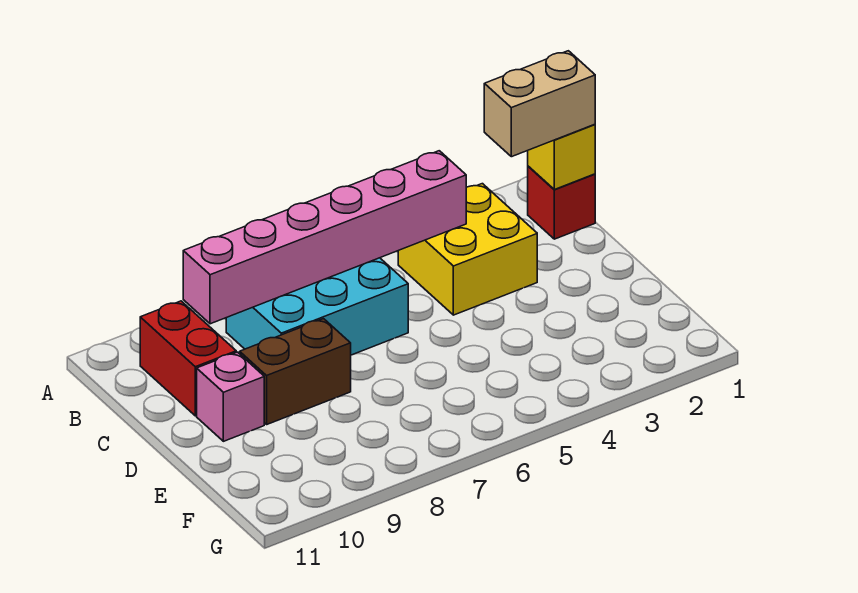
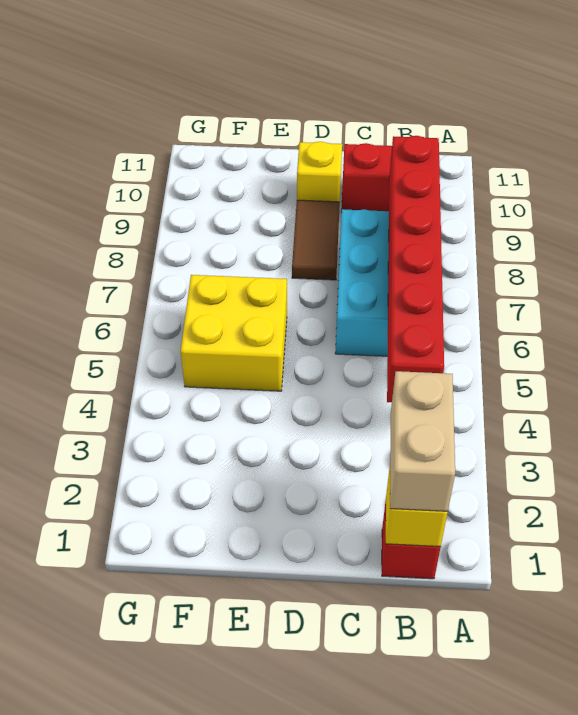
yellow brick B3:C4 level 1 -> yellow brick E5:F6 level 1
pink brick B4:B9 level 2 -> red brick B4:B9 level 2
brown brick D8:D9 level 1 -> brown tile D8:D9 level 1
pink brick D10 level 1 -> yellow brick D10 level 1

